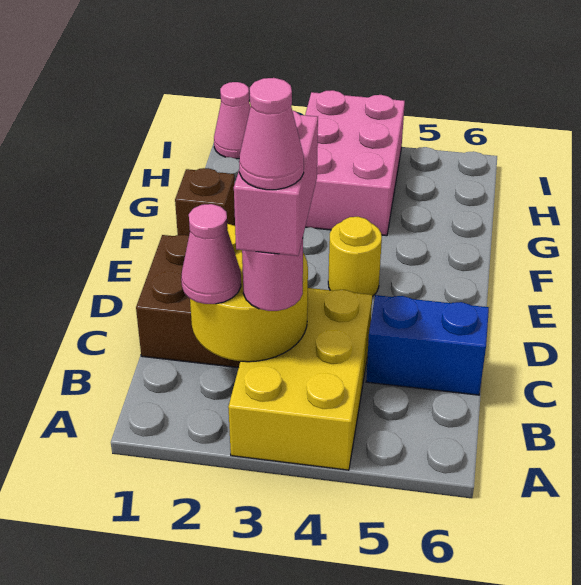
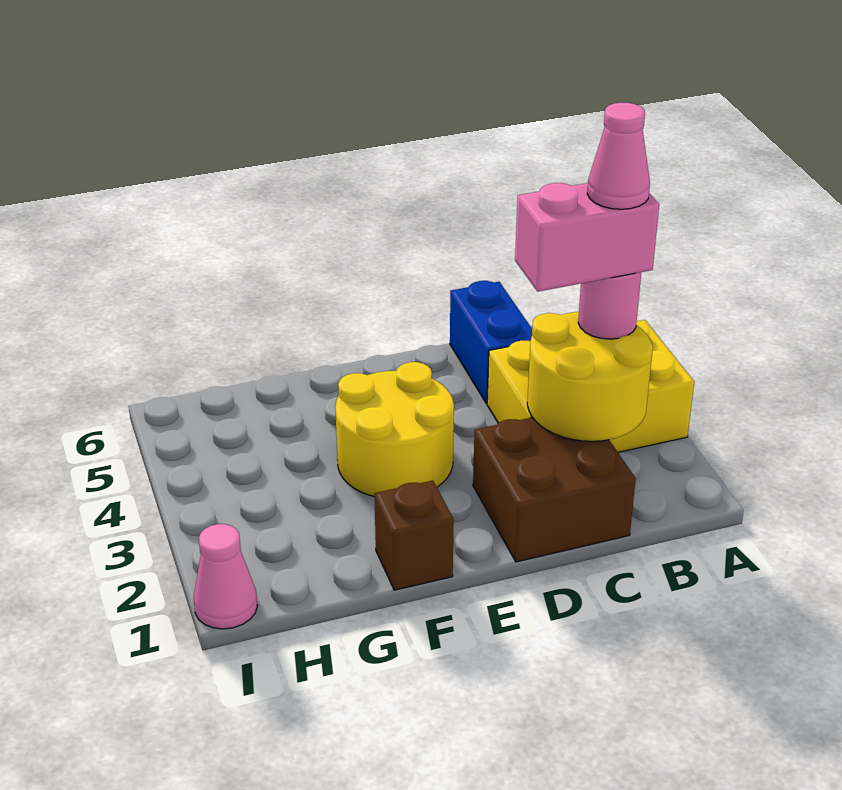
pink cone B2 level 3 -> none
yellow round brick E4 level 1 -> yellow round brick E3:F4 level 1
pink brick G3:I4 level 1 -> none

